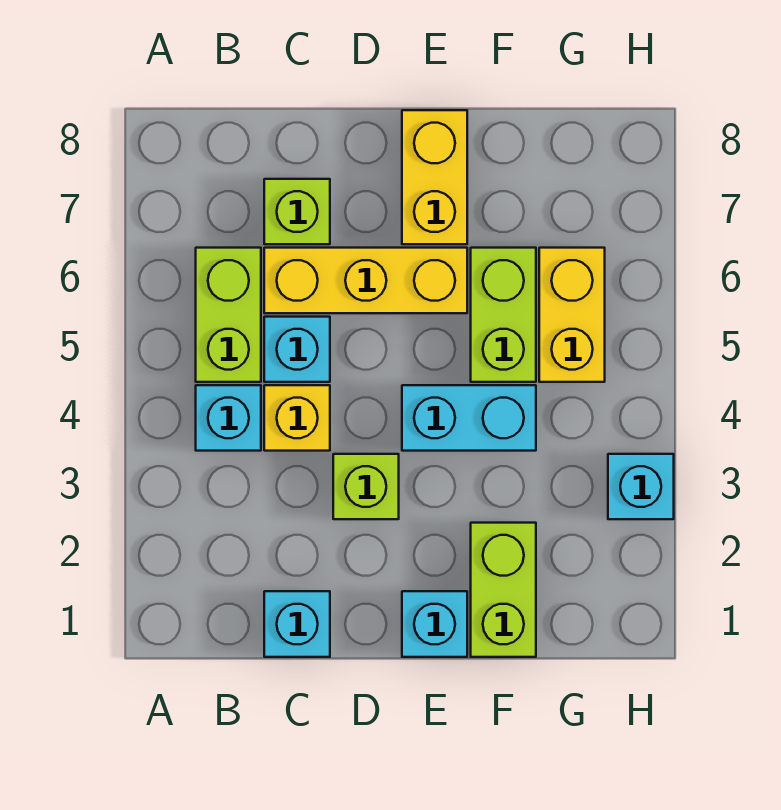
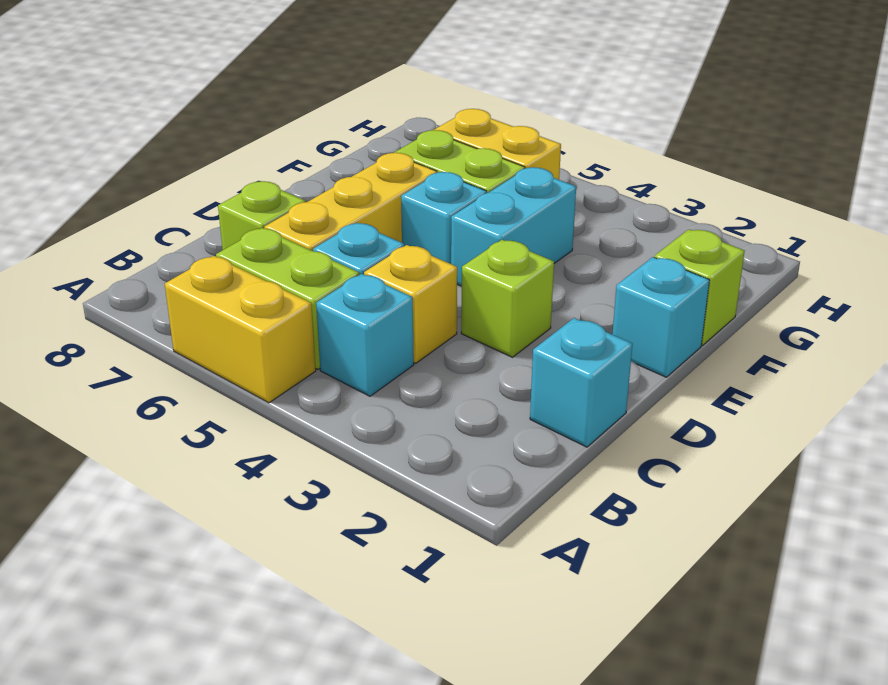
yellow brick E7:E8 level 1 -> yellow brick A5:A6 level 1
lime brick F1:F2 level 1 -> lime brick F1 level 1
cyan brick H3 level 1 -> cyan brick E5 level 1

